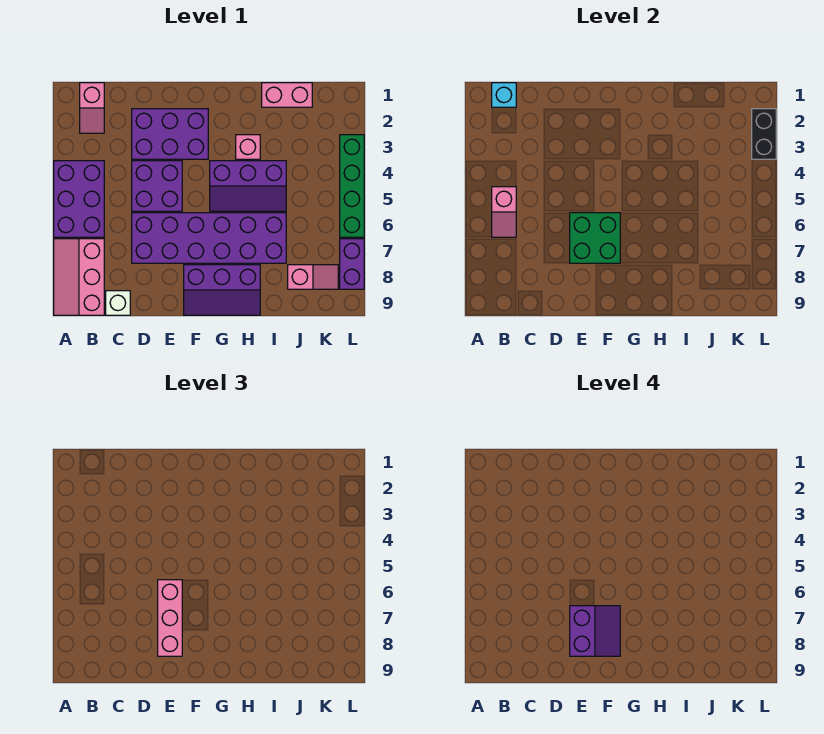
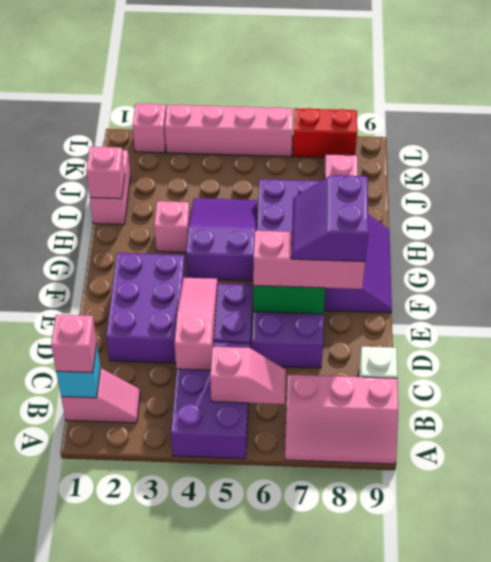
purple brick A4:B6 level 1 -> purple brick A4:C5 level 1
none -> pink brick B1 level 3
none -> pink slope C4:E4 level 2 top C
purple slope E7:F8 level 4 top E -> purple slope E7:F8 level 4 top 8
purple slope G4:I5 level 1 top 4 -> purple slope G4:I5 level 1 top G
none -> pink brick I1 level 2
none -> pink brick L2 level 1
black brick L2:L3 level 2 -> none
green brick L3:L6 level 1 -> pink brick L3:L6 level 1
purple brick L7:L8 level 1 -> red brick L7:L8 level 1

